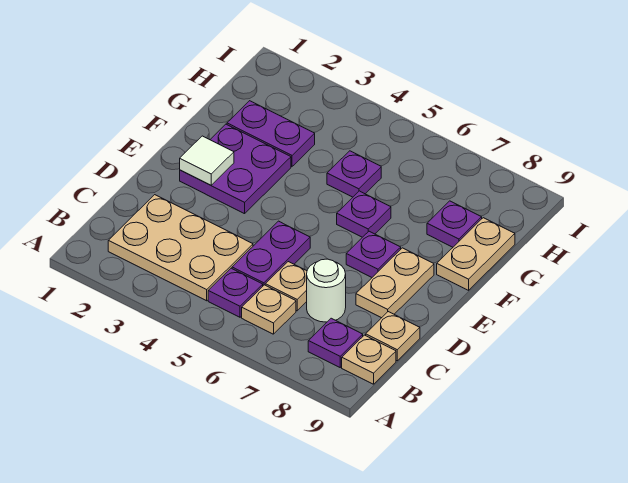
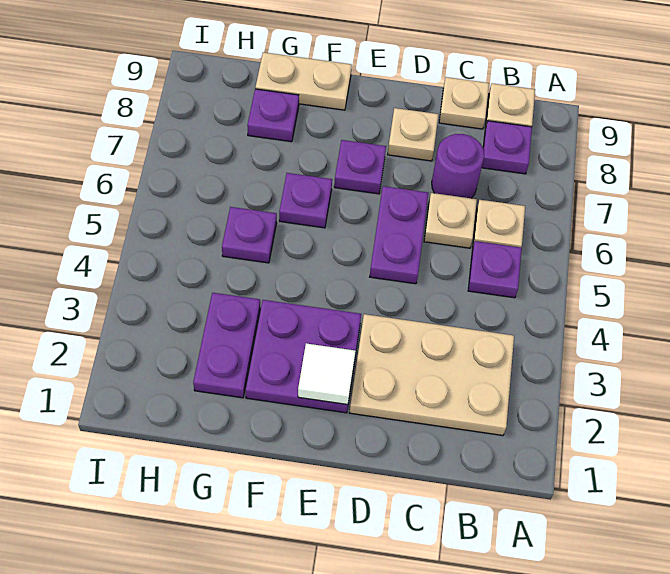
tan plate B2:C4 level 1 -> tan plate B2:D3 level 1
purple plate C5:D5 level 1 -> purple plate D5:D6 level 1
white round brick C7 level 1 -> purple round brick C7 level 1
tan plate D8:E8 level 1 -> tan plate D8 level 1

